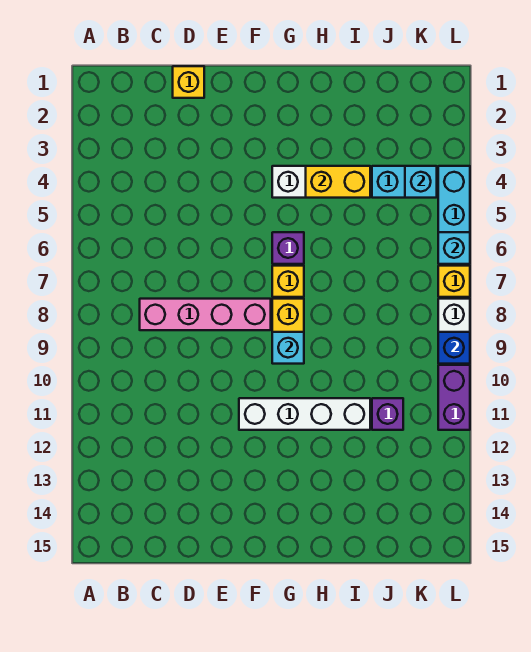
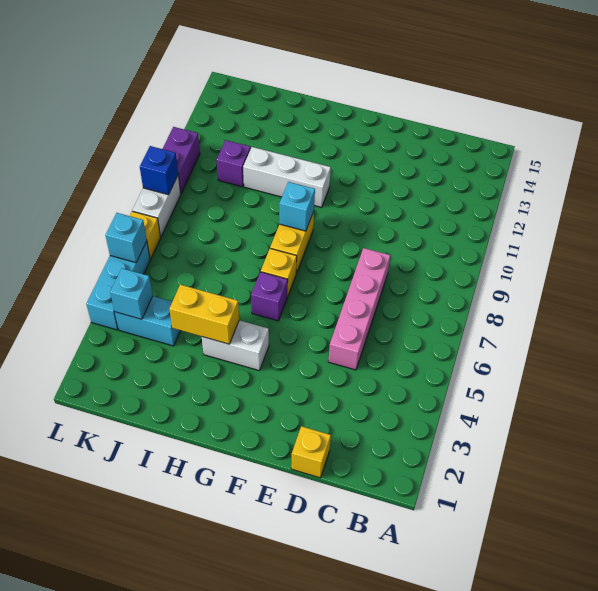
pink brick C8:F8 level 1 -> pink brick D5:D8 level 1
white brick F11:I11 level 1 -> white brick G11:I11 level 1

